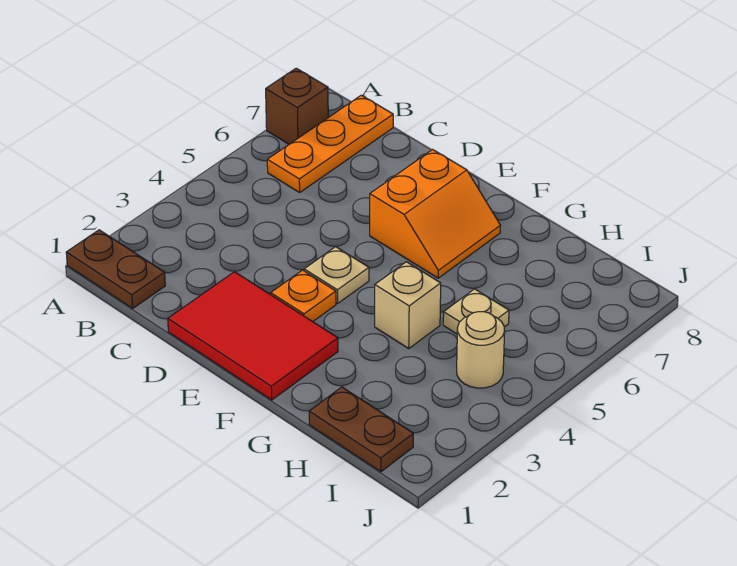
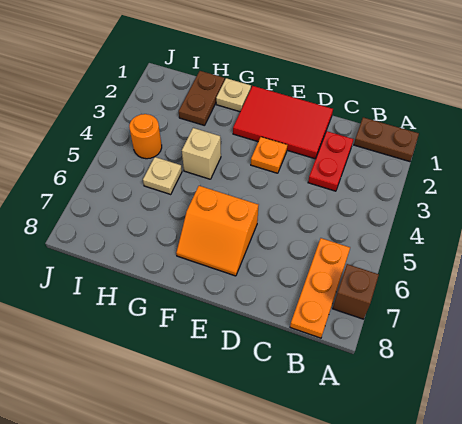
none -> red plate C2:C3 level 1
tan plate E4 level 1 -> tan plate G1 level 1
orange slope E6:F7 level 1 top E -> orange slope E6:F7 level 1 top 6
brown plate H1:I1 level 1 -> brown plate H1:H2 level 1
tan round brick I4 level 1 -> orange round brick I4 level 1

